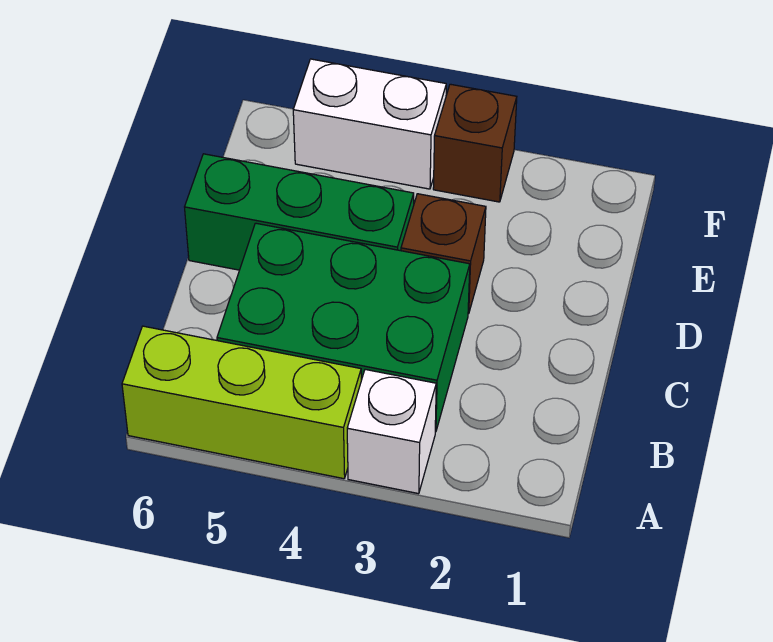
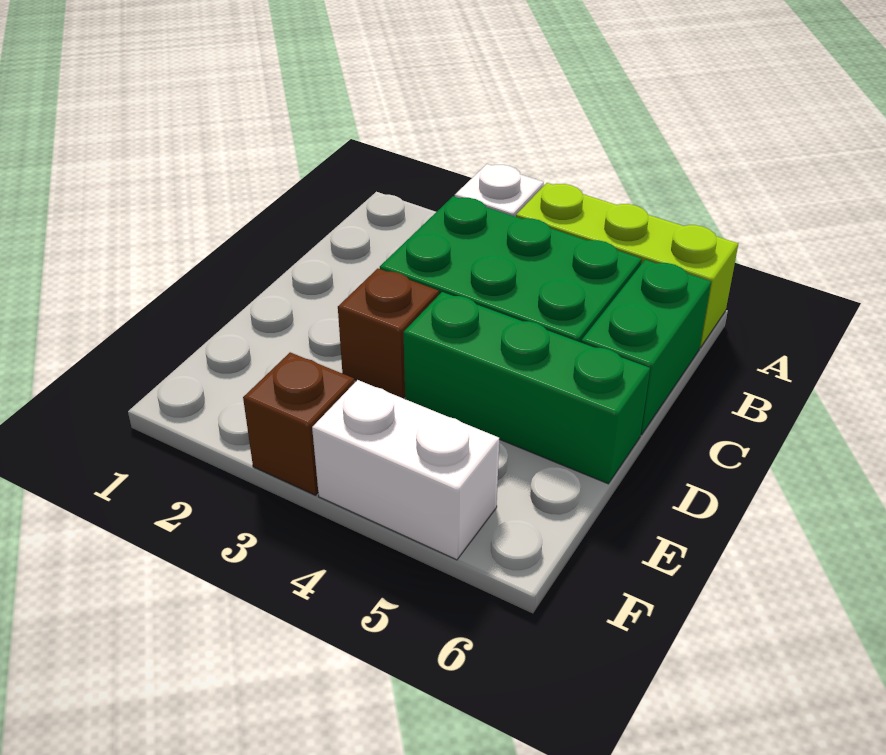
none -> green brick B6:C6 level 1

